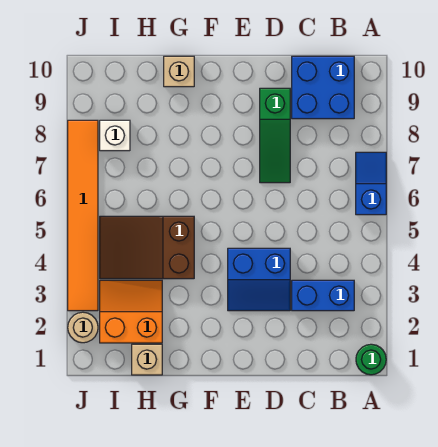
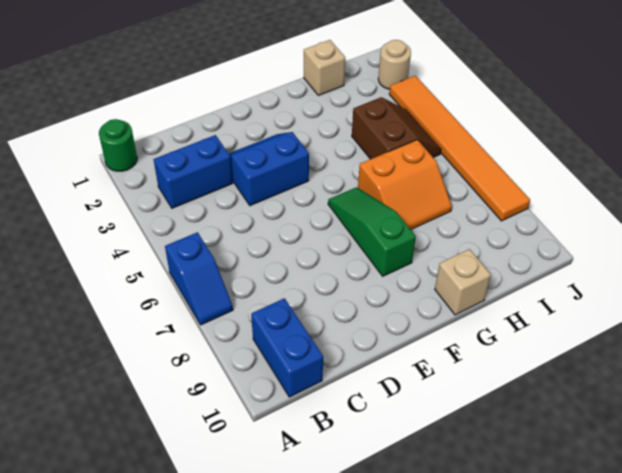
blue brick B9:C10 level 1 -> blue brick B9:B10 level 1
green slope D7:D9 level 1 top 9 -> green slope F6:F8 level 1 top 8
brown slope G4:I5 level 1 top G -> brown slope H4:I5 level 1 top H
orange slope H2:I3 level 1 top 2 -> orange slope G6:H7 level 1 top 6
white brick I8 level 1 -> none

